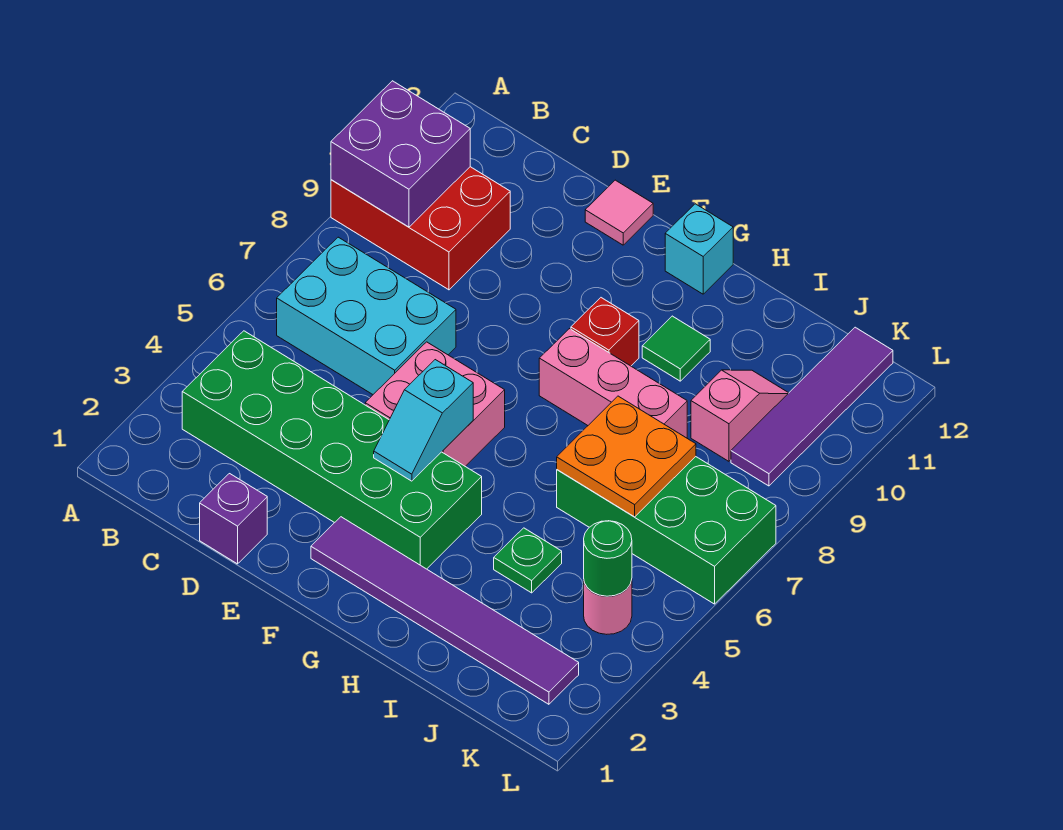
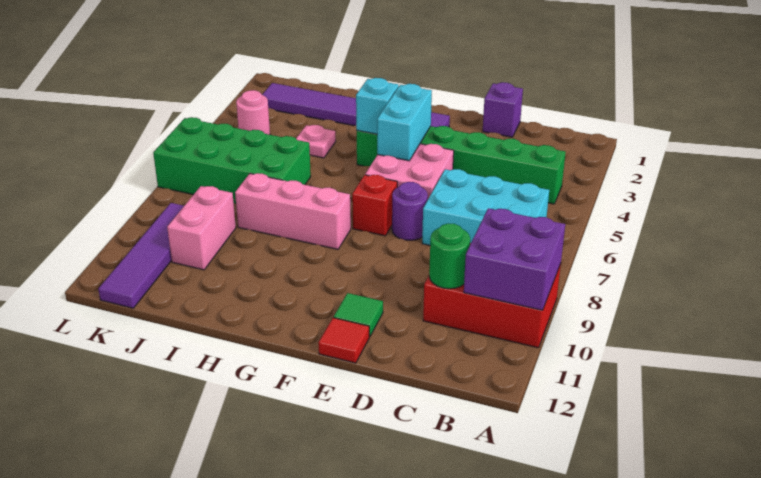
green brick B3:G4 level 1 -> green brick B4:G4 level 1
none -> purple round brick E7 level 1
pink tile E12 level 1 -> red tile E12 level 1
cyan slope F4:F5 level 2 top 5 -> cyan brick F4:F5 level 2
red brick G9 level 1 -> red brick F7 level 1
cyan brick G12 level 1 -> cyan brick G4 level 2
green tile H10 level 1 -> green tile E11 level 1
green plate I4 level 1 -> pink plate I4 level 1
orange plate I6:J7 level 2 -> none
pink slope J9:J10 level 1 top 9 -> pink brick J9:J10 level 1
green round brick K4 level 2 -> green round brick C10 level 2

